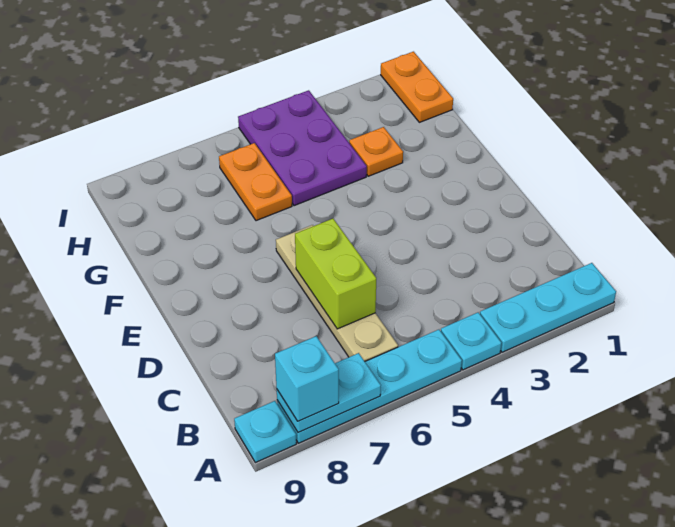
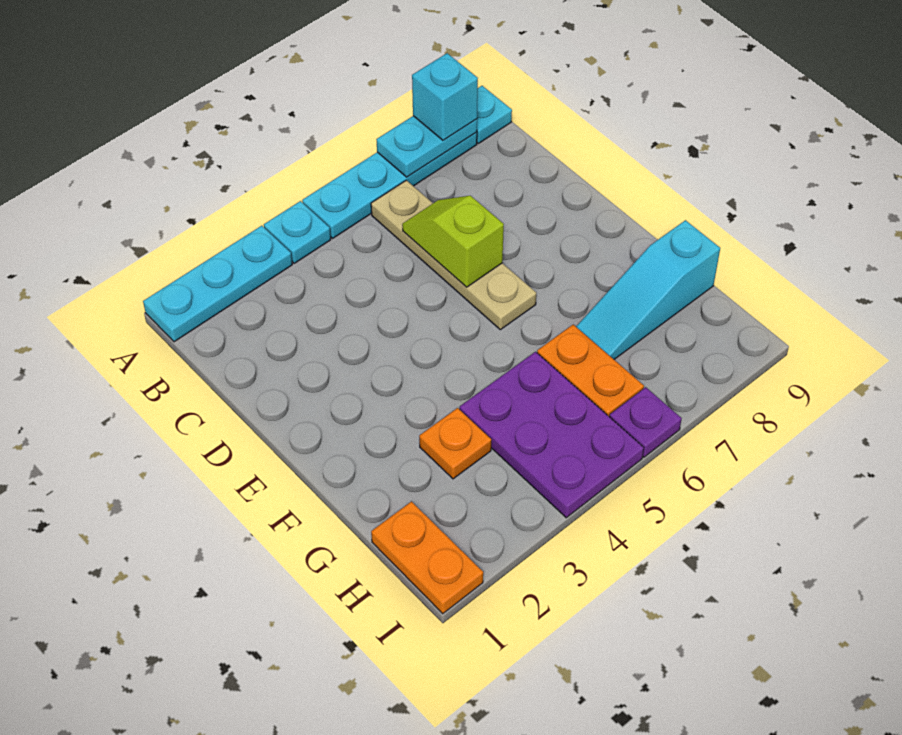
lime brick C6:D6 level 2 -> lime slope C6:D6 level 2 top D
none -> cyan slope G7:G9 level 1 top 9
none -> purple plate I6 level 1

